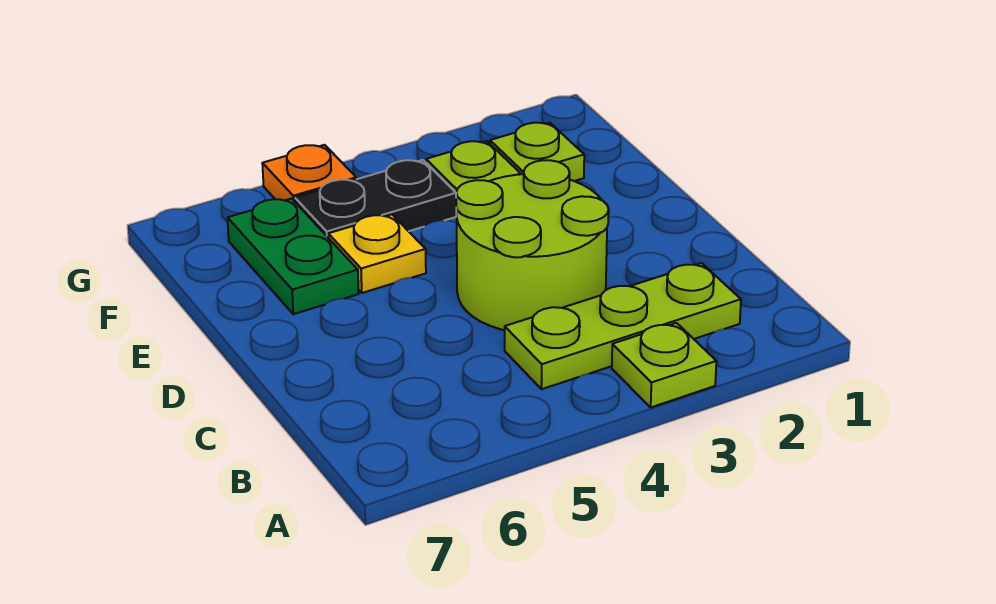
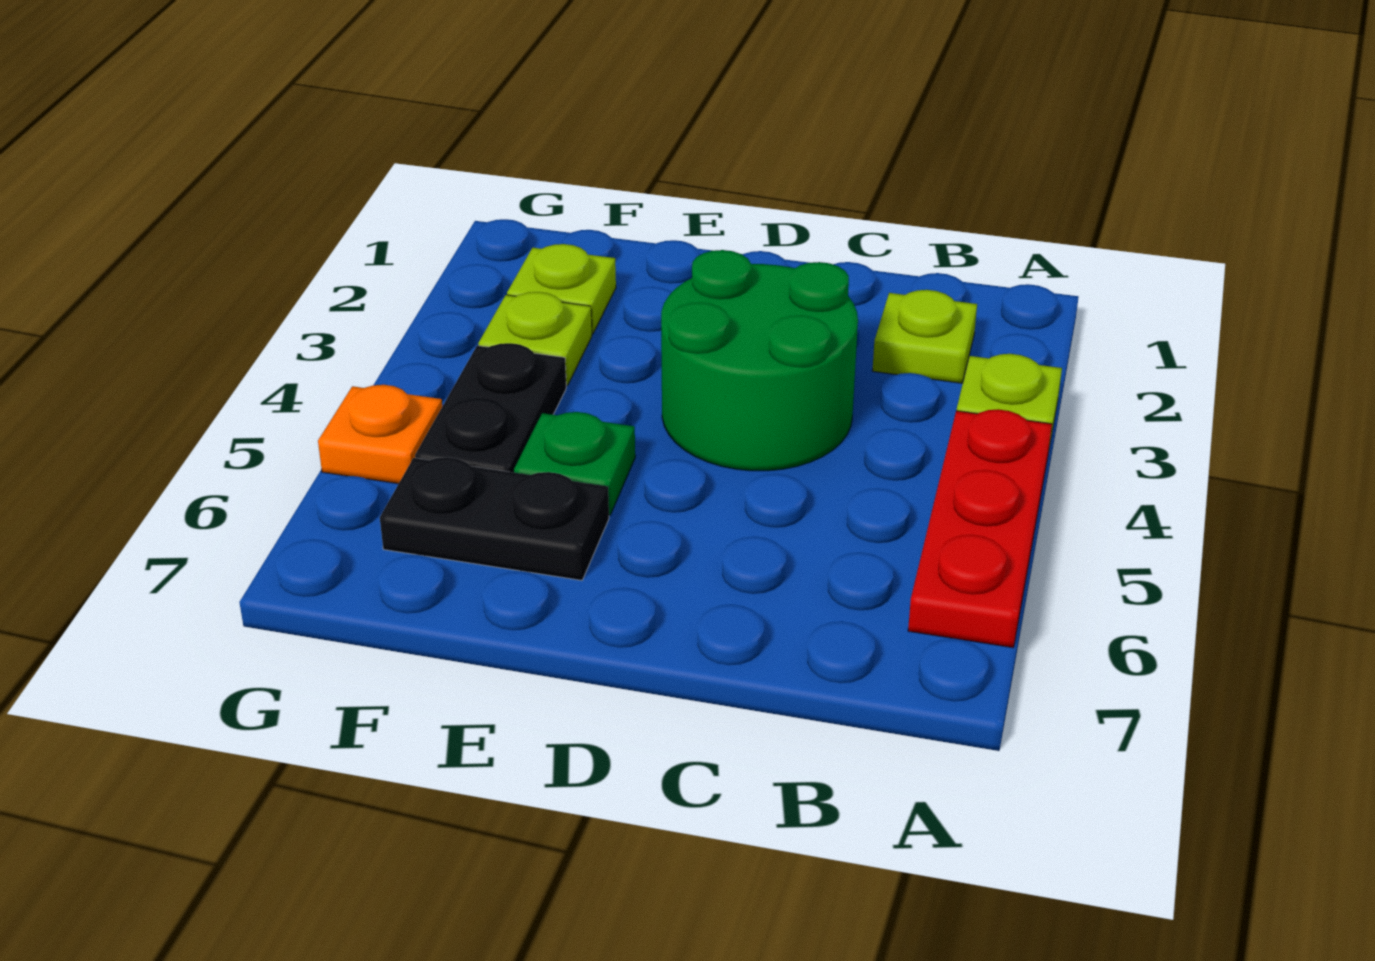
none -> red plate A4:A6 level 1
lime plate B2:B4 level 1 -> lime plate B2 level 1
lime round brick C3:D4 level 1 -> green round brick C3:D4 level 1
yellow plate E5 level 1 -> green plate E5 level 1
green plate E6:F6 level 1 -> black plate E6:F6 level 1

